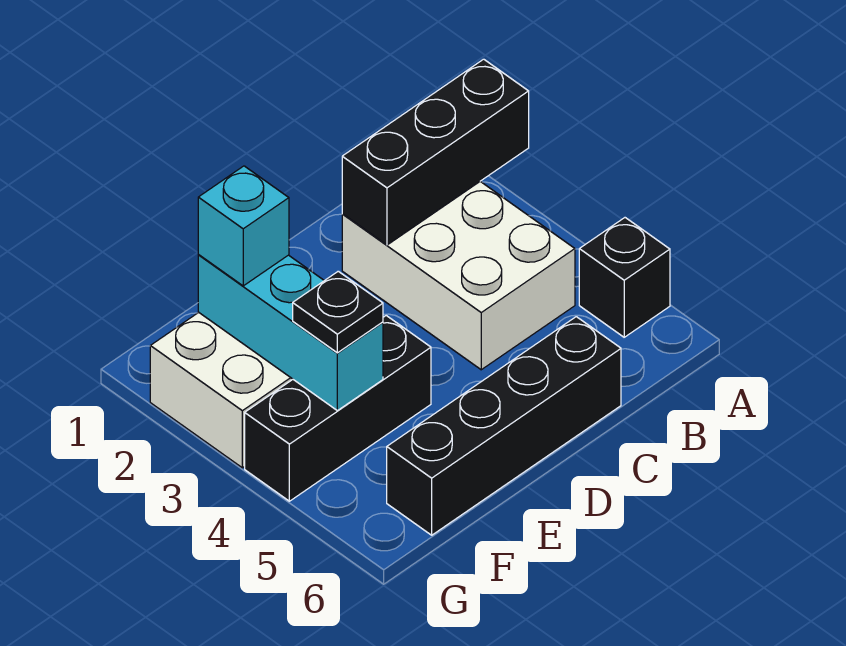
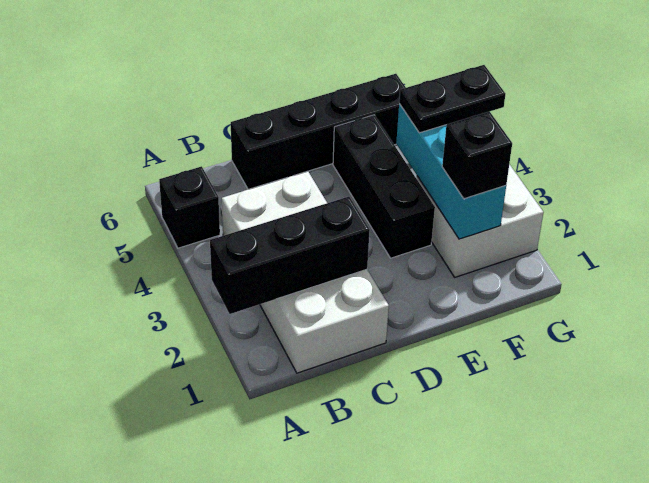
white brick B2:C4 level 1 -> white brick B1:C4 level 1
black brick E4:G4 level 1 -> black brick E3:E5 level 1
cyan brick F2 level 3 -> black brick F2 level 3
black plate F4 level 3 -> black plate F4:G4 level 3

